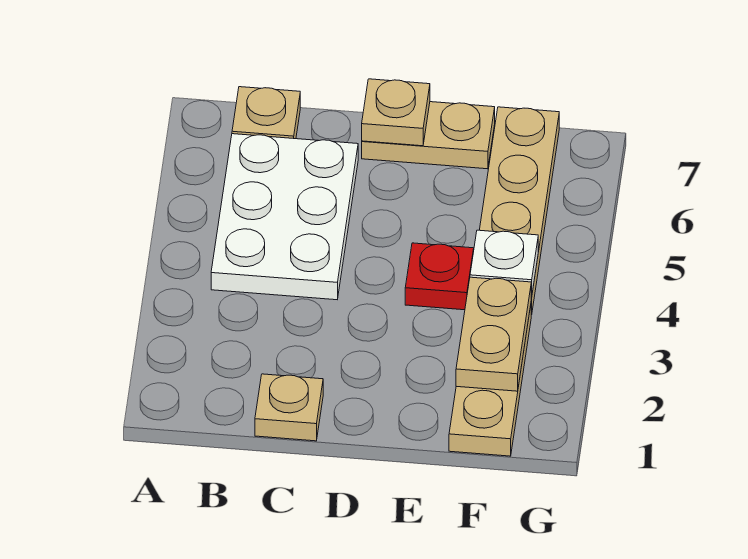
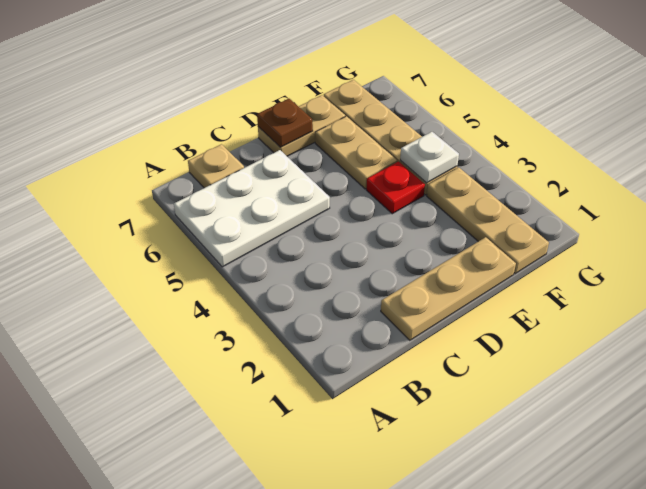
white plate B4:C6 level 1 -> white plate A5:C6 level 1
tan plate C1 level 1 -> tan plate C1:E1 level 1
tan plate D7 level 2 -> brown plate D7 level 2
tan plate F2:F3 level 2 -> tan plate E5:E6 level 1

